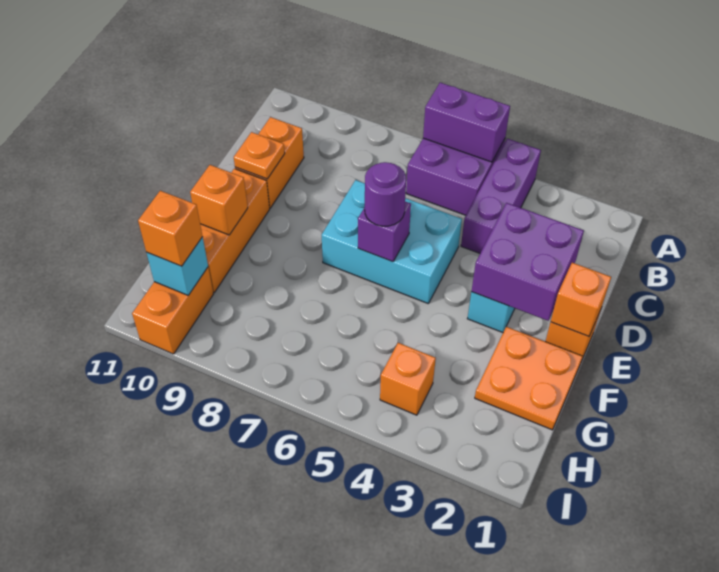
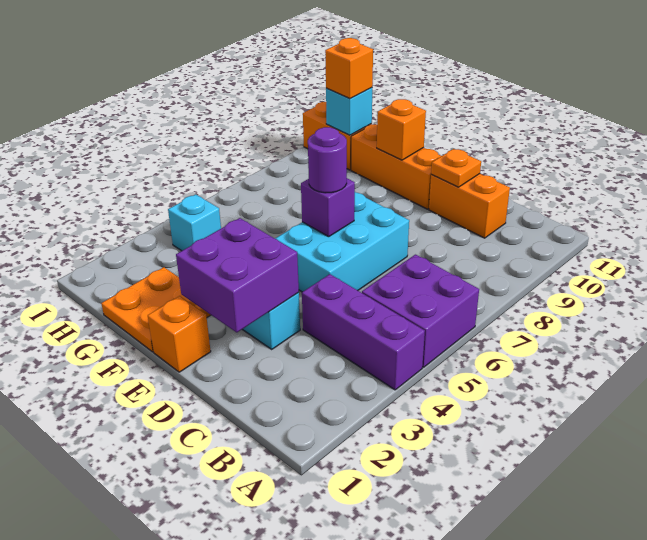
purple brick A5:A6 level 2 -> none
orange brick E1 level 2 -> none
orange brick H4 level 1 -> cyan brick H4 level 1

